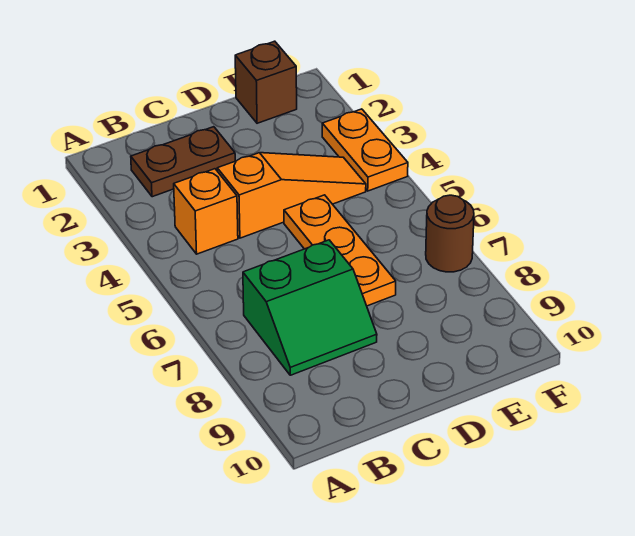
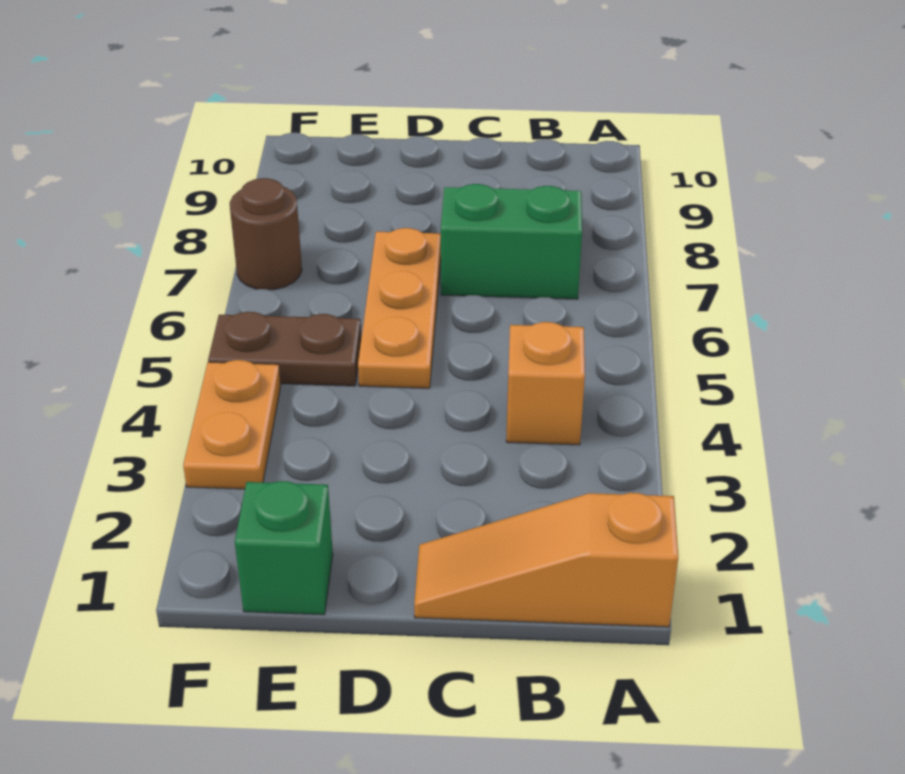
brown plate B2:C2 level 1 -> brown plate E5:F5 level 1
orange slope C4:E4 level 1 top C -> orange slope A1:C1 level 1 top A
brown brick E1 level 1 -> green brick E1 level 1

